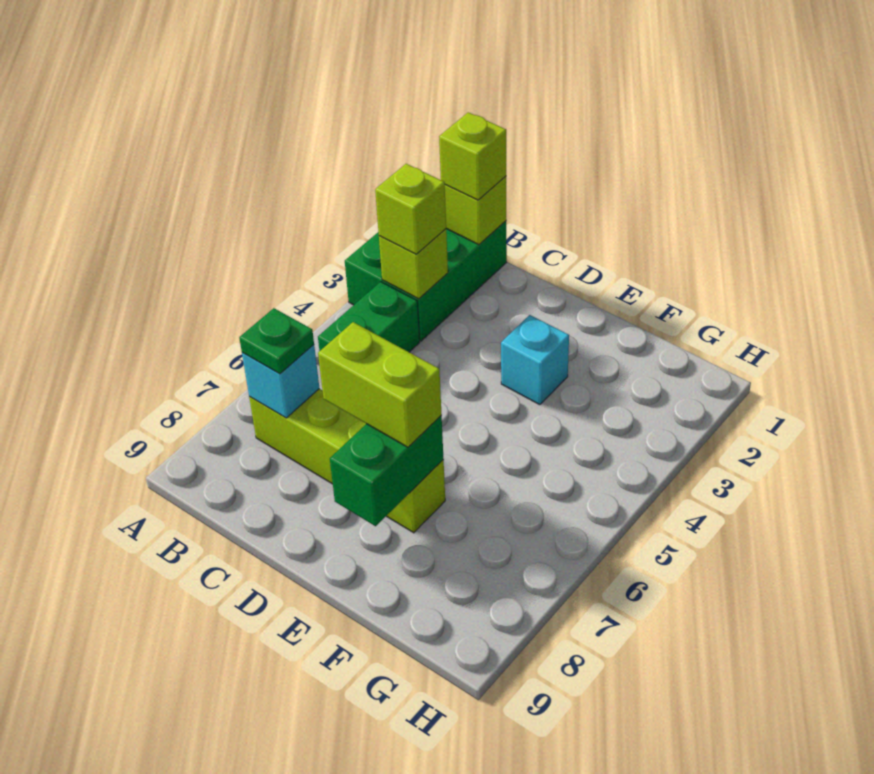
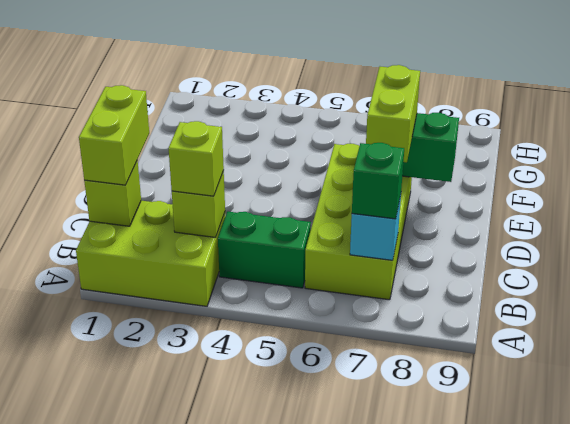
green brick A1:B3 level 1 -> lime brick A1:B3 level 1
lime brick B1 level 3 -> lime brick B1:C1 level 3
lime brick B7:E7 level 1 -> lime brick B6:E7 level 1
green plate B7 level 3 -> green brick B7 level 3
cyan brick E3 level 1 -> none

